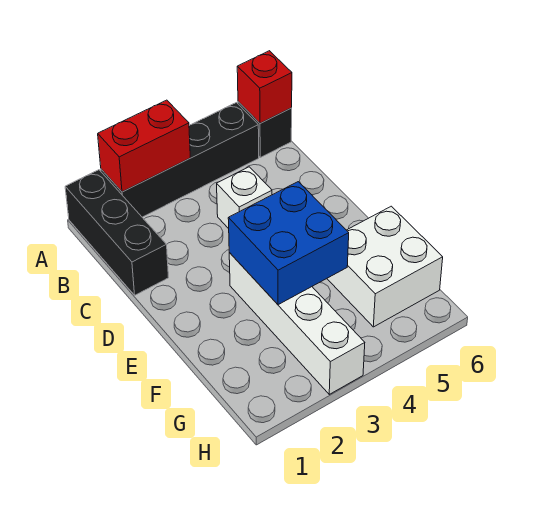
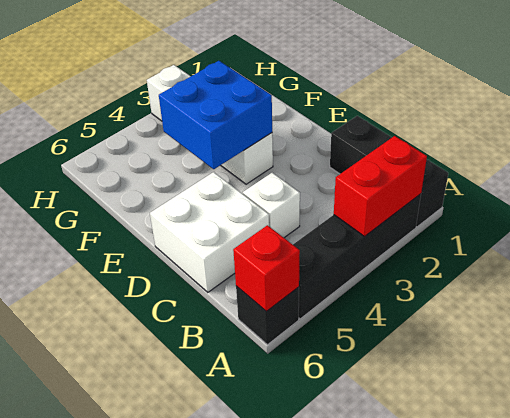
white brick F5:G6 level 1 -> white brick C5:D6 level 1

